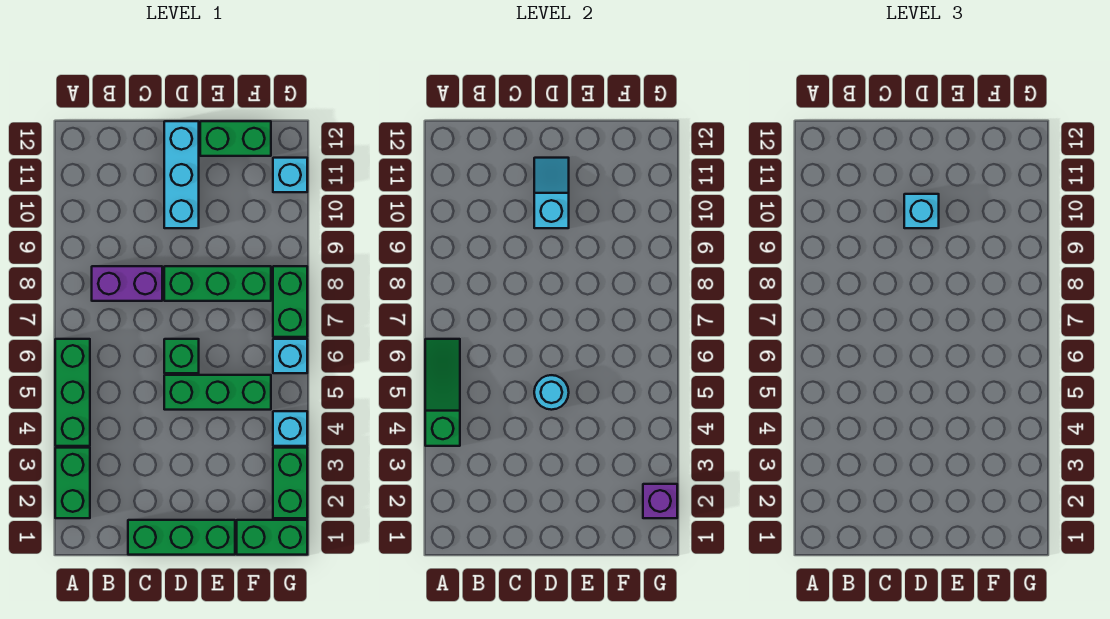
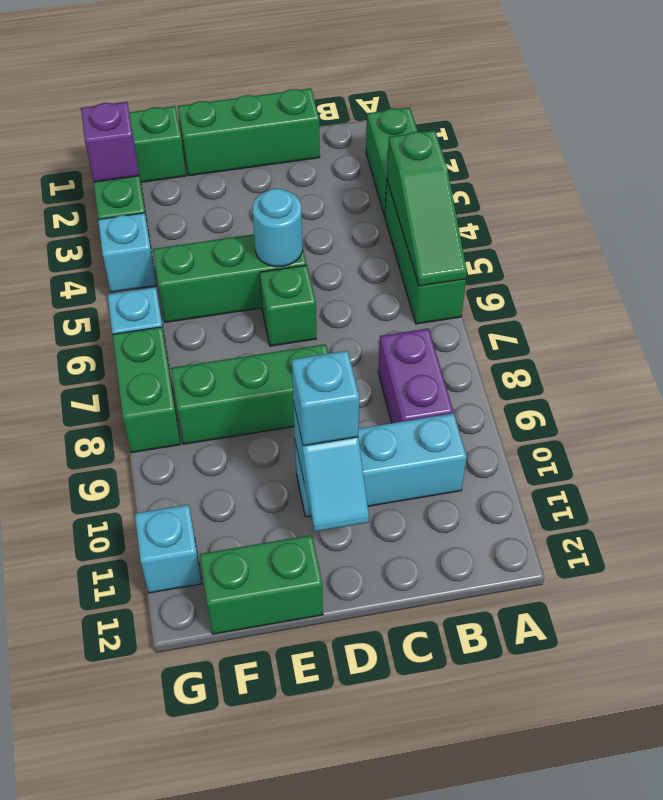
purple brick B8:C8 level 1 -> purple brick B8:B9 level 1
cyan brick D10:D12 level 1 -> cyan brick B10:D10 level 1

